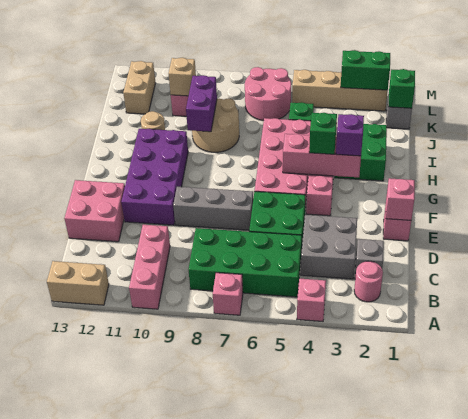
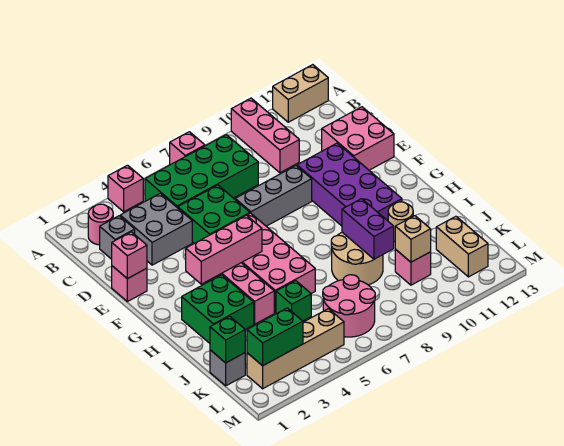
purple brick G3 level 3 -> none
green brick G4 level 3 -> none

